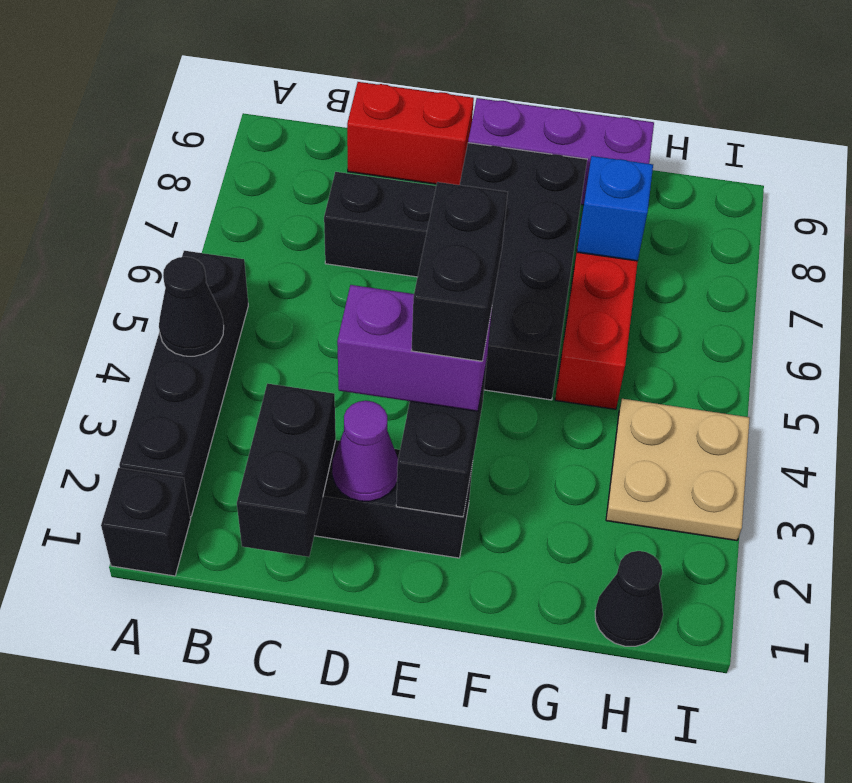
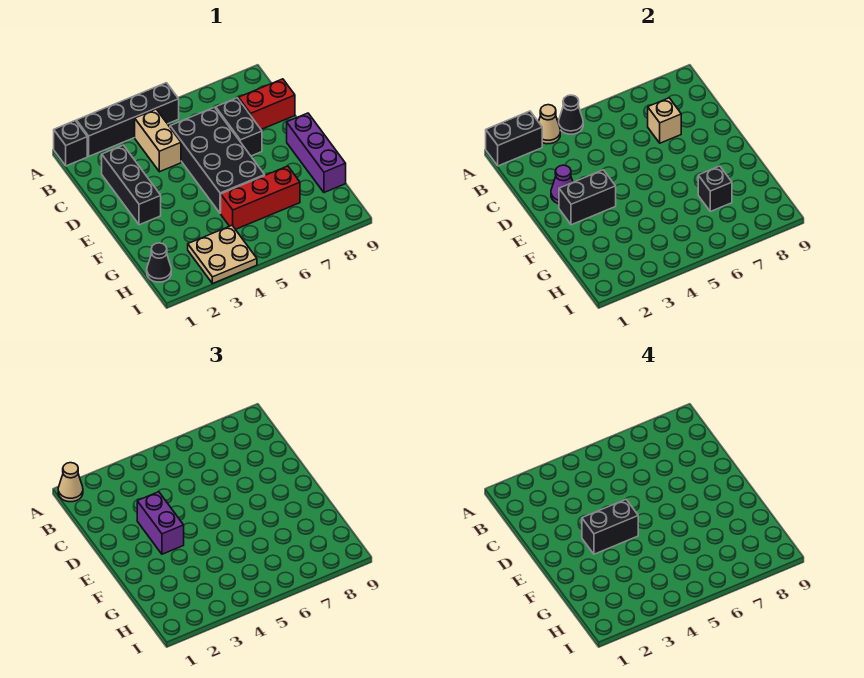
none -> tan cone A1 level 3
none -> tan cone A3 level 2
none -> tan brick B4:C4 level 1
black brick C1:C2 level 2 -> black brick A1:A2 level 2
none -> tan brick C7 level 2
red brick C9:D9 level 1 -> red brick C8:C9 level 1
black brick E5:F8 level 1 -> black brick C5:F6 level 1
blue brick G7 level 2 -> black brick G7 level 2

